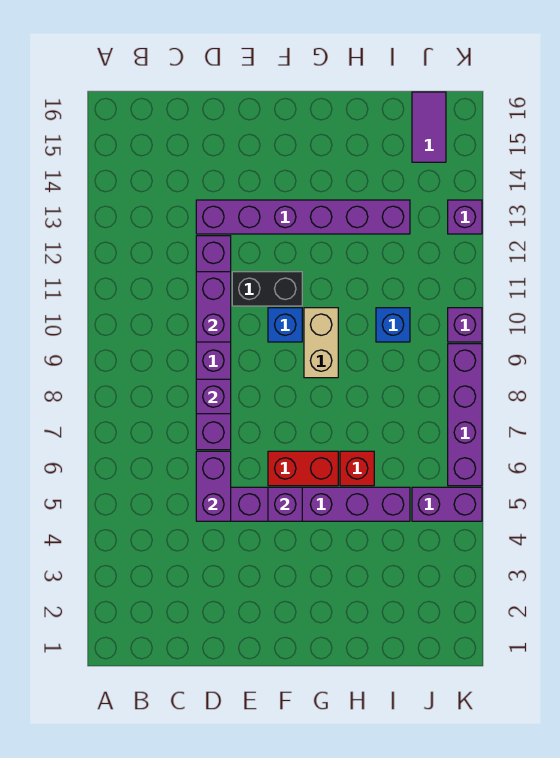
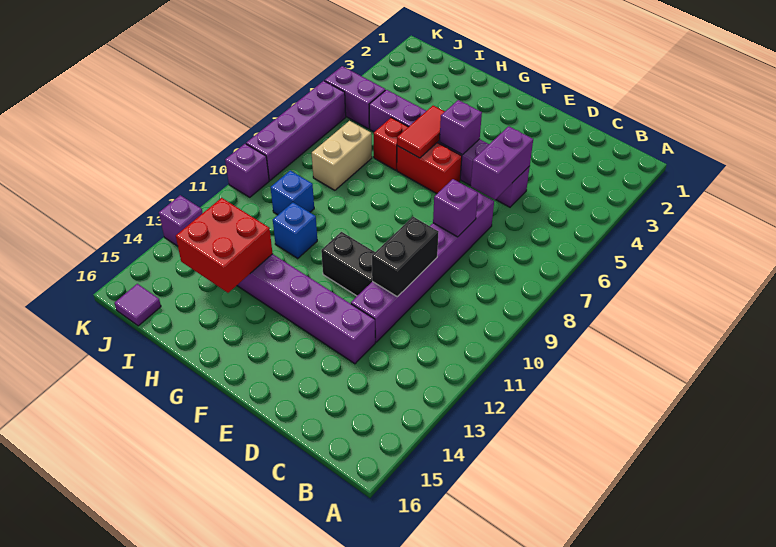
purple brick D10:D11 level 2 -> black brick D10:D11 level 2
blue brick F10 level 1 -> blue brick H11 level 1
none -> red tile G5:G6 level 2
tan brick G9:G10 level 1 -> tan brick I7:I8 level 1
none -> red brick H13:I14 level 2
purple tile J15:J16 level 1 -> purple tile J16 level 1

